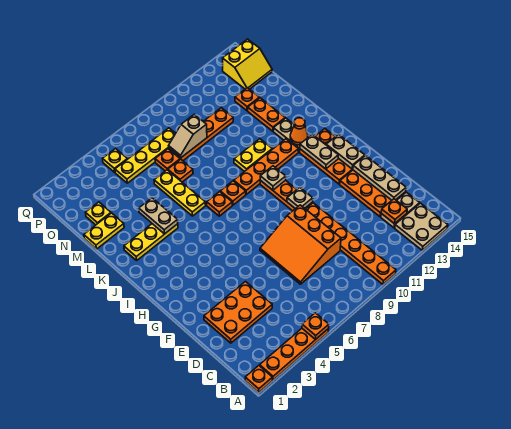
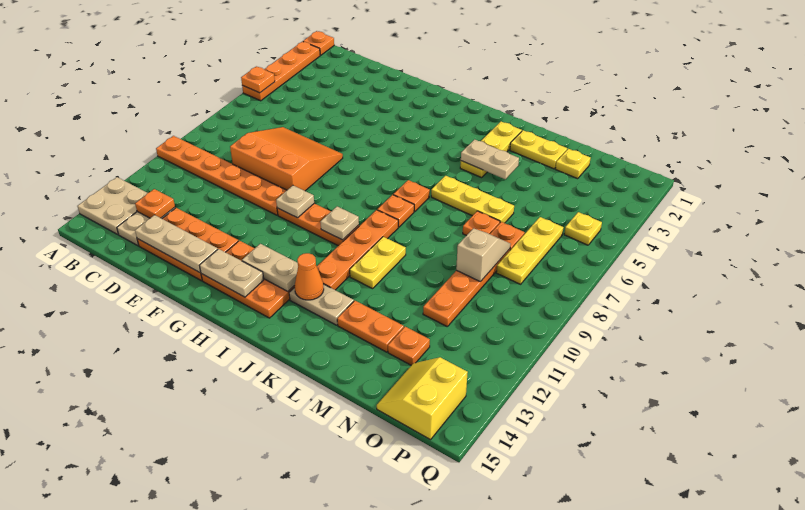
orange plate D2:E4 level 1 -> none
yellow plate M1:M2 level 1 -> yellow plate L2:M2 level 1
yellow plate O5:O8 level 1 -> yellow plate O6:O8 level 1

